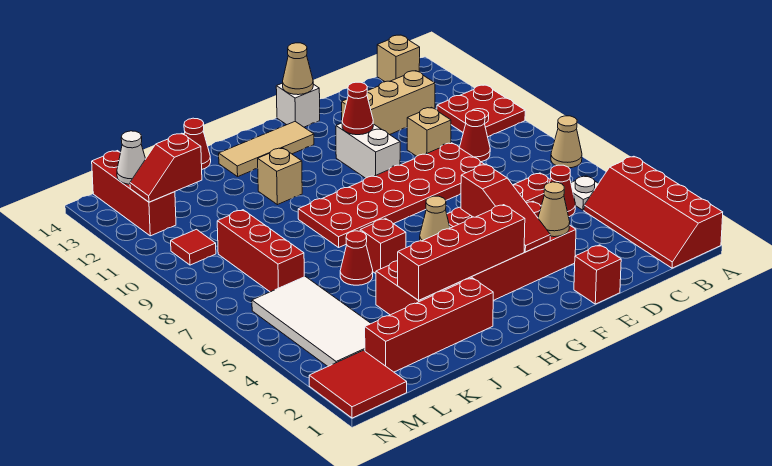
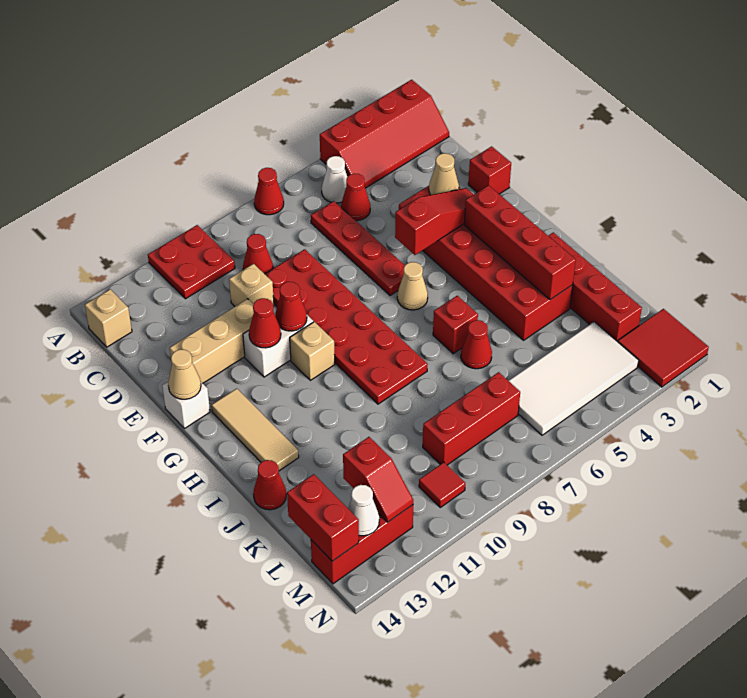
tan cone A7 level 1 -> red cone A7 level 1
white plate B5 level 1 -> white cone B5 level 1
tan brick C12:E12 level 1 -> tan brick E11:E13 level 1
none -> red cone F10 level 2
tan brick I11 level 1 -> tan brick G10 level 1
none -> red brick L14:M14 level 2

